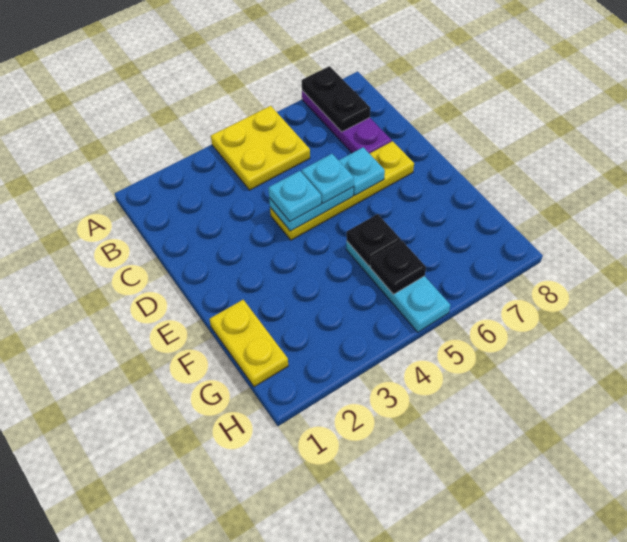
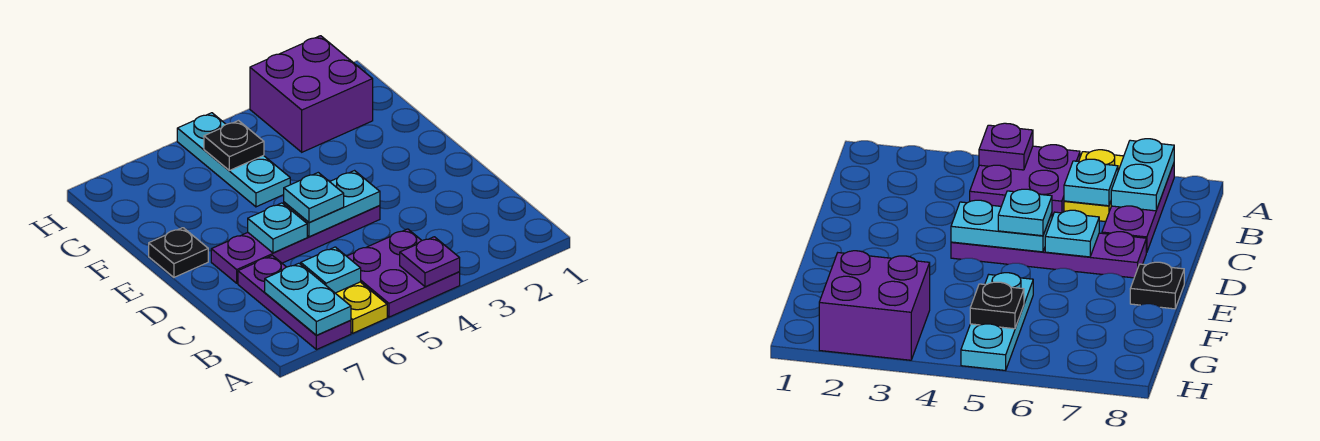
yellow plate A4:B5 level 1 -> purple plate A4:B5 level 1
none -> purple plate A4 level 2
black plate A7:B7 level 2 -> cyan plate A7:B7 level 2
yellow plate D4:D7 level 1 -> purple plate D4:D7 level 1
cyan plate D4 level 3 -> cyan plate B6 level 2
yellow plate F1:G1 level 1 -> yellow plate A6:B6 level 1
black plate F5 level 2 -> black plate E8 level 1
none -> purple brick G2:H3 level 1

